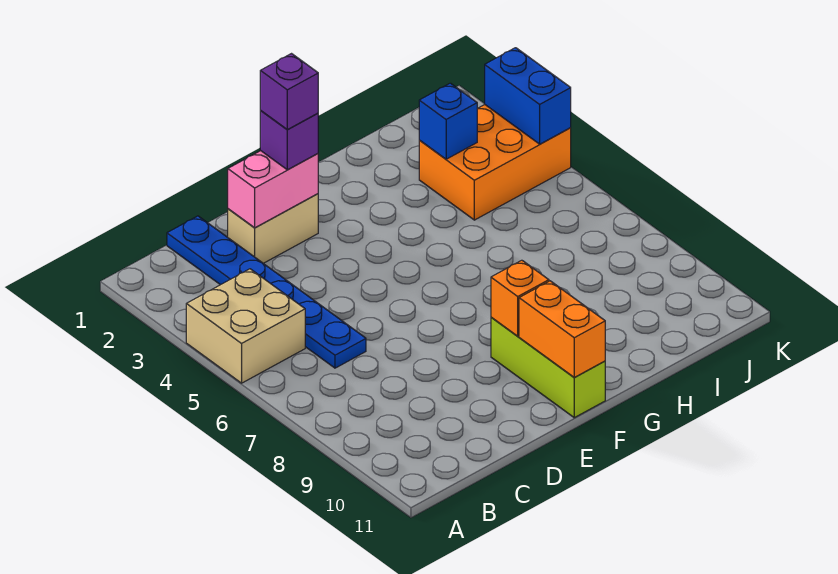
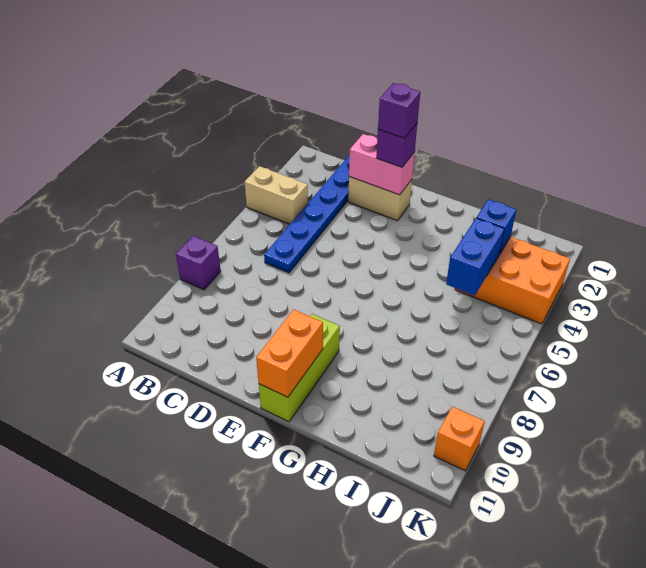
tan brick A4:B5 level 1 -> tan brick A4:B4 level 1
none -> purple brick A8 level 1
orange brick F9 level 2 -> orange brick K10 level 1
blue brick K3:K4 level 2 -> blue brick I4:I5 level 2

